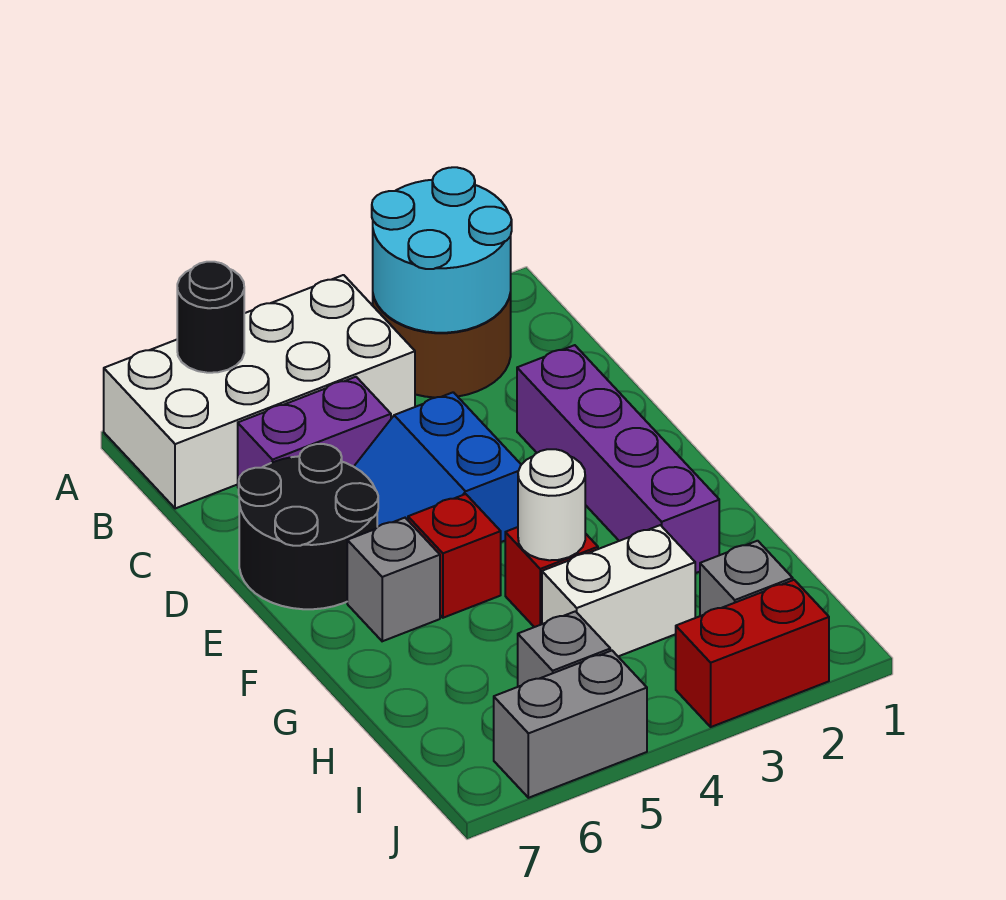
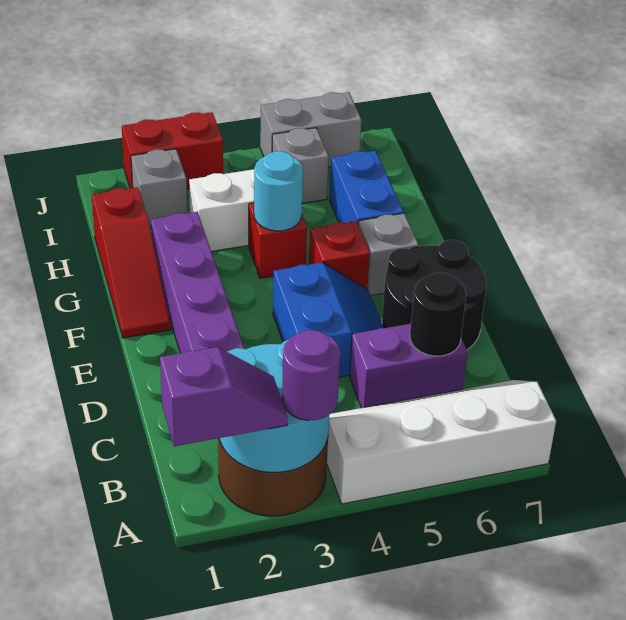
none -> purple slope A1:A2 level 3 top 1
none -> purple round brick A3 level 3
white brick A4:B7 level 1 -> white slope A4:B7 level 1 top A
black round brick A6 level 2 -> black round brick C6 level 2
none -> red slope F1:H1 level 1 top H
white round brick G4 level 2 -> cyan round brick G4 level 2
none -> blue brick G6:H6 level 1

